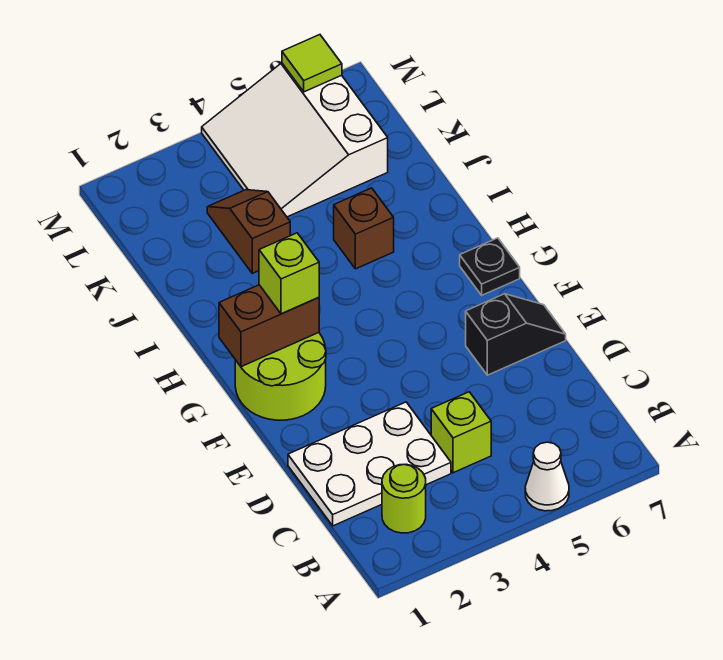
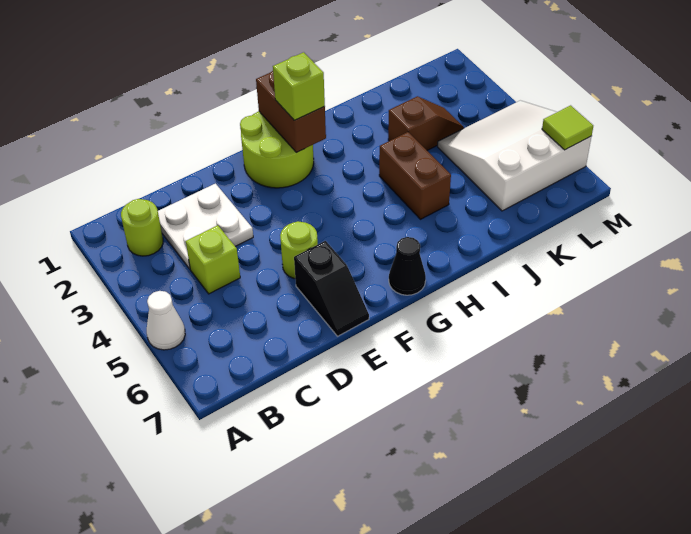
white plate C1:D3 level 1 -> white plate C2:D3 level 1
none -> lime round brick E5 level 1
black plate G7 level 1 -> black cone G7 level 1
brown brick I5 level 1 -> brown brick I4:I5 level 1

